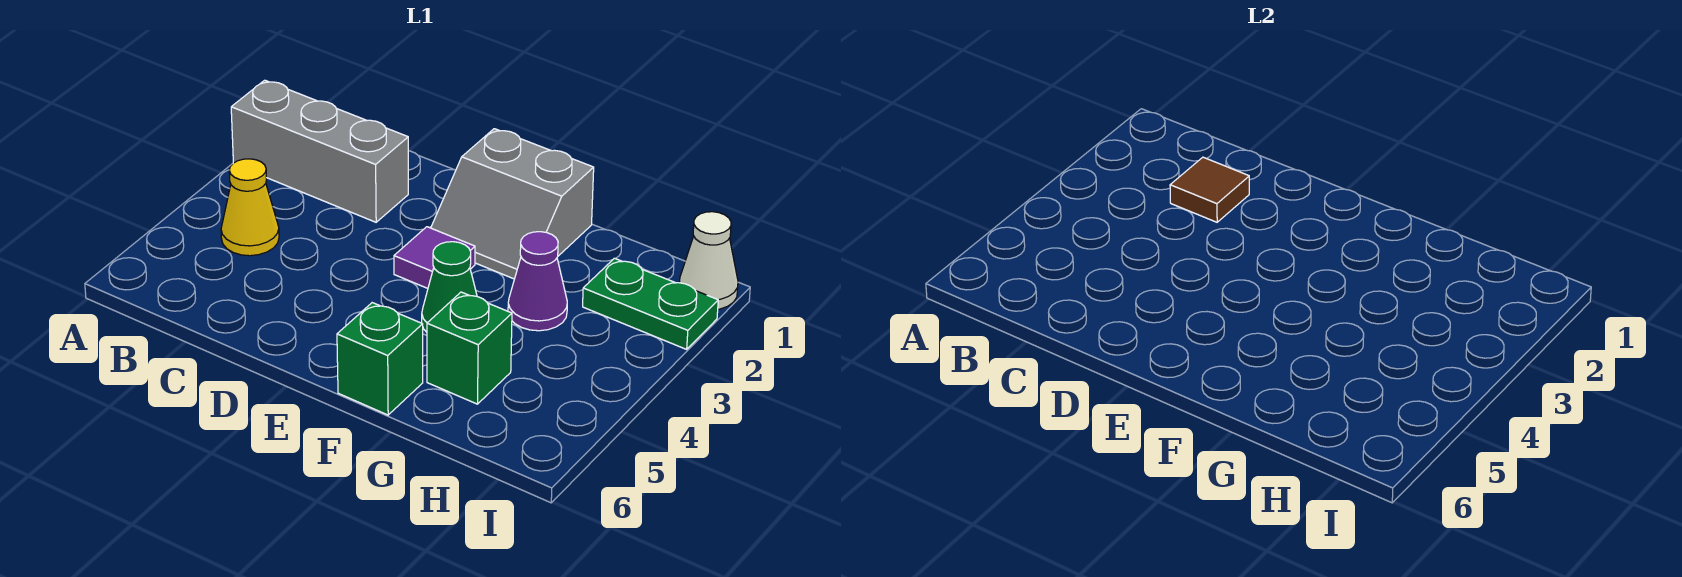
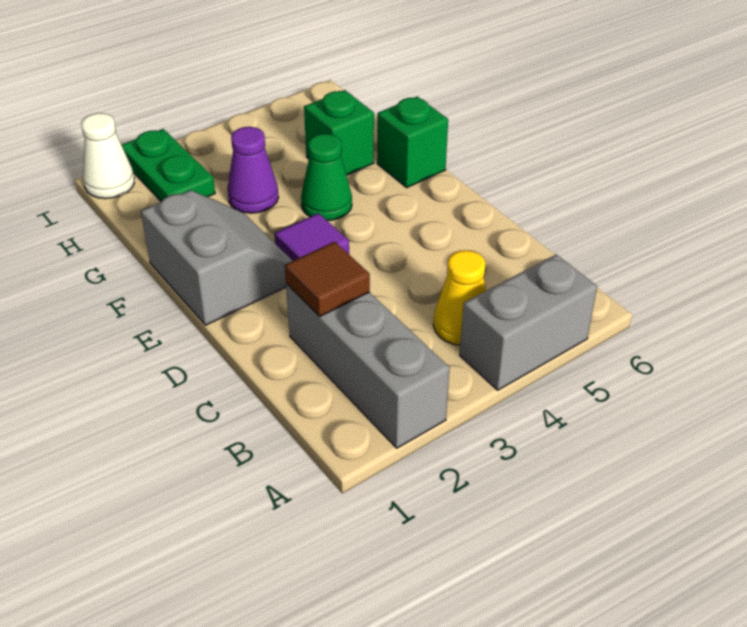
none -> grey brick A4:A5 level 1

